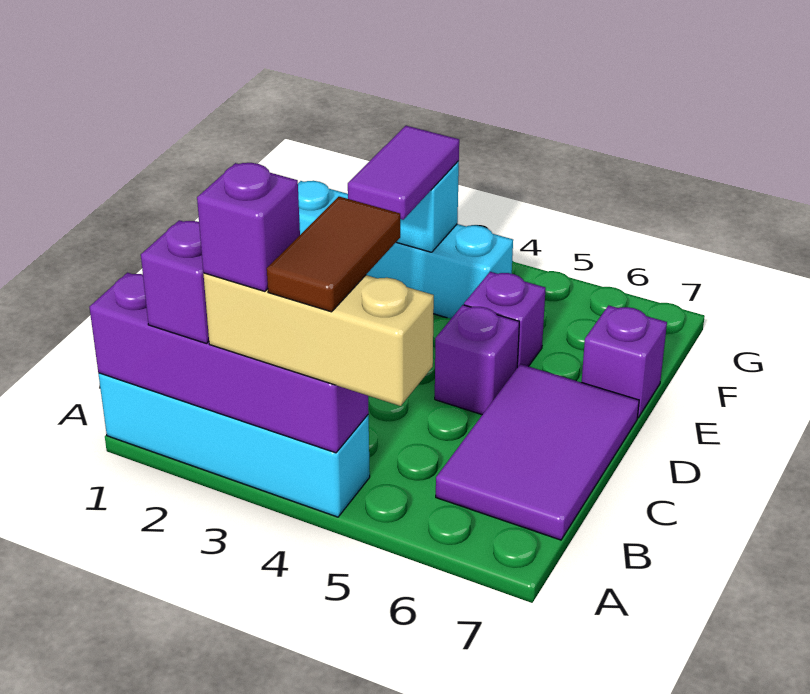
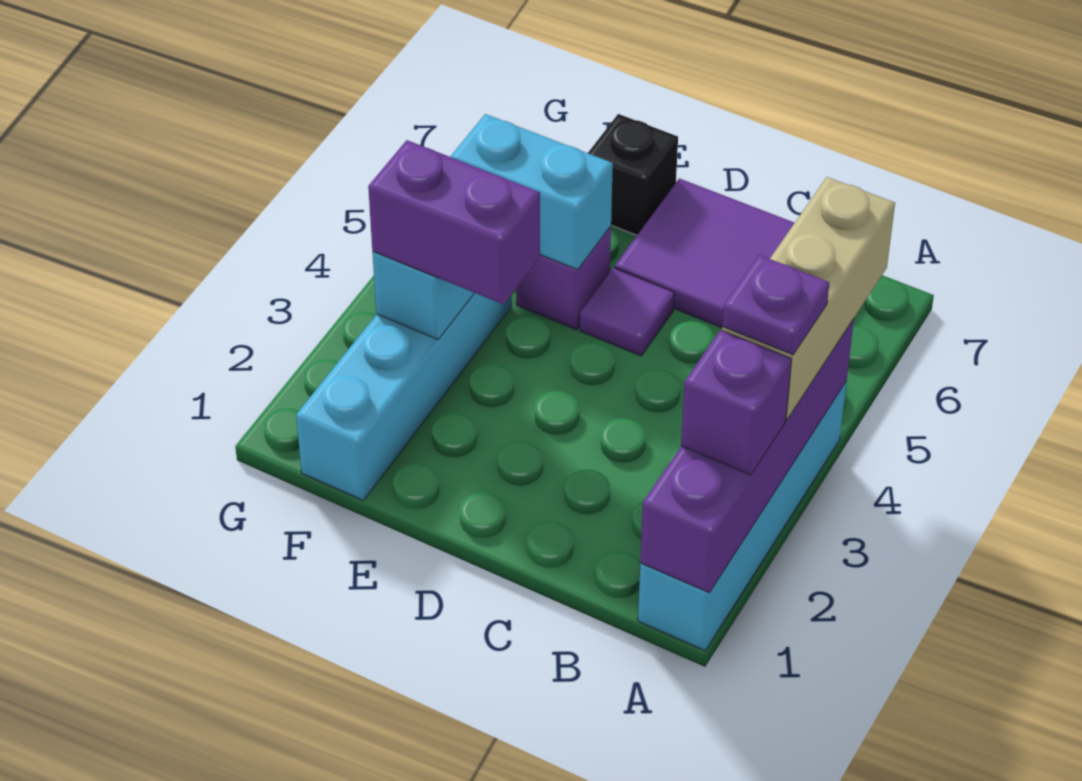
purple brick A3 level 4 -> purple plate A3 level 4
brown tile A4:B4 level 4 -> none
purple brick D5 level 1 -> purple tile D5 level 1
purple tile E3:F3 level 3 -> purple brick E3:F3 level 3
none -> cyan brick E5:F5 level 2
purple brick E7 level 1 -> black brick E7 level 1

